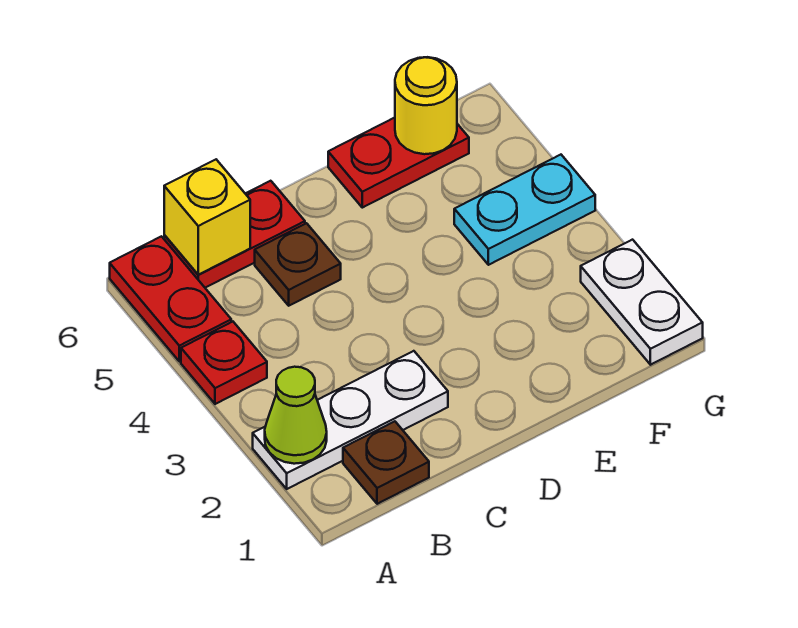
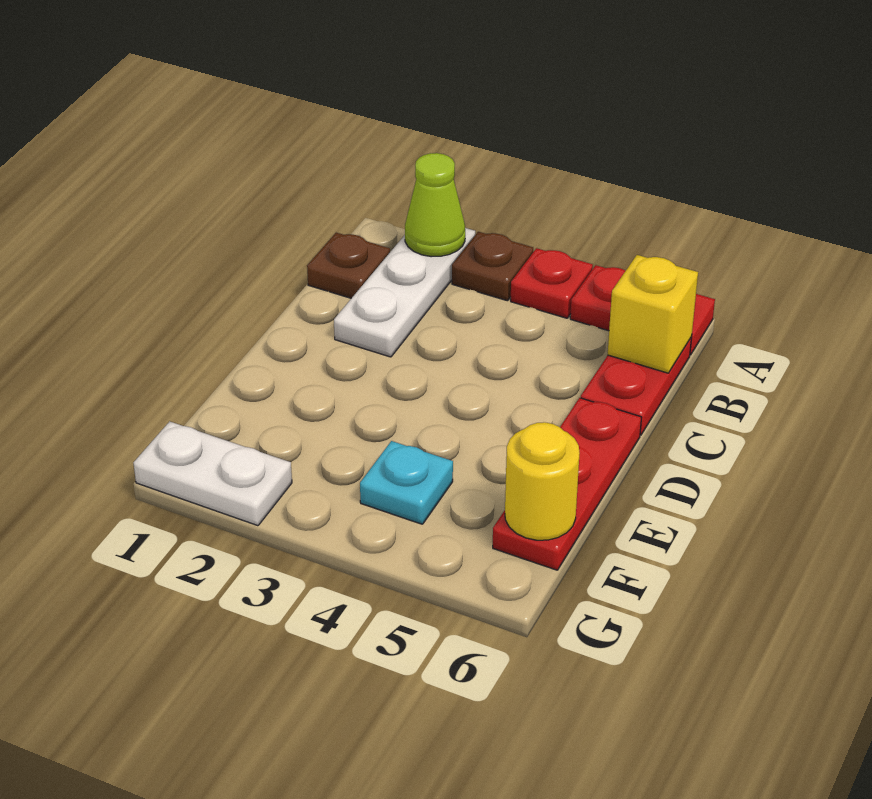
brown plate C5 level 1 -> brown plate A3 level 1
red plate E6:F6 level 1 -> red plate D6:F6 level 1
cyan plate F4:G4 level 1 -> cyan plate F4 level 1

